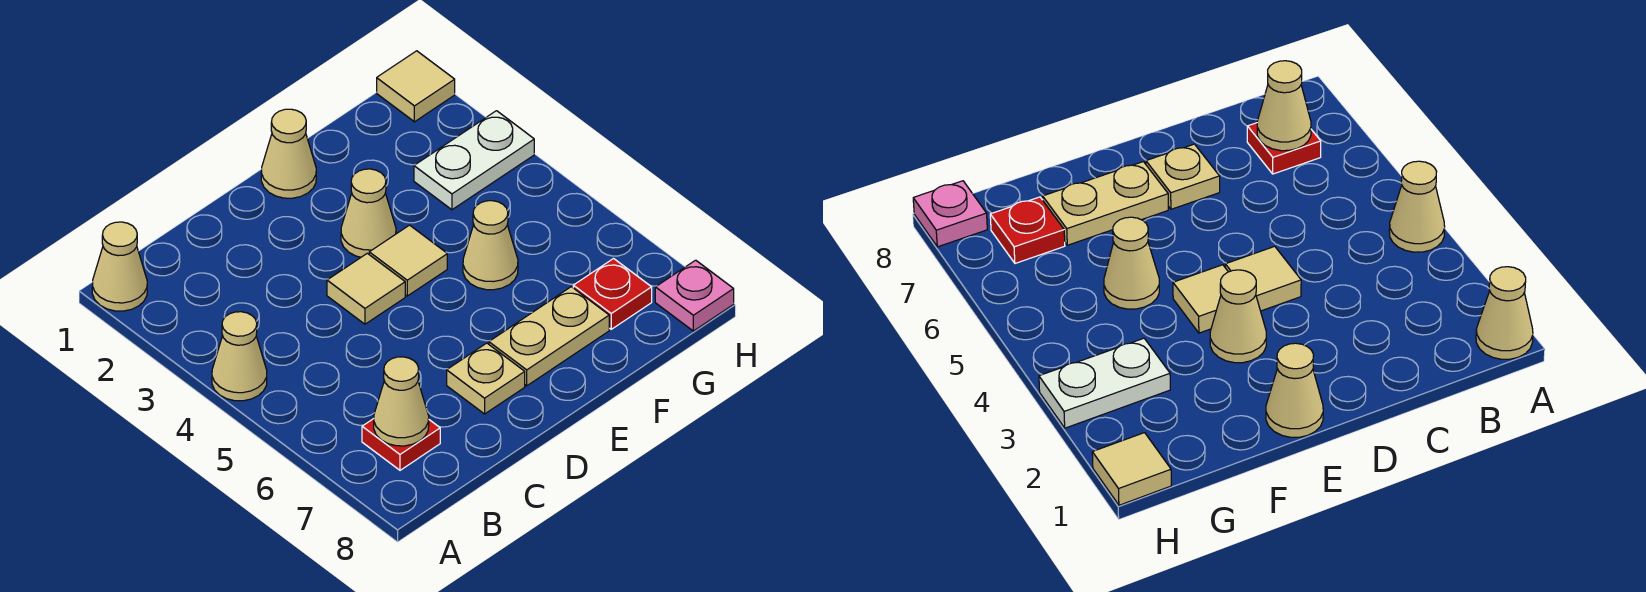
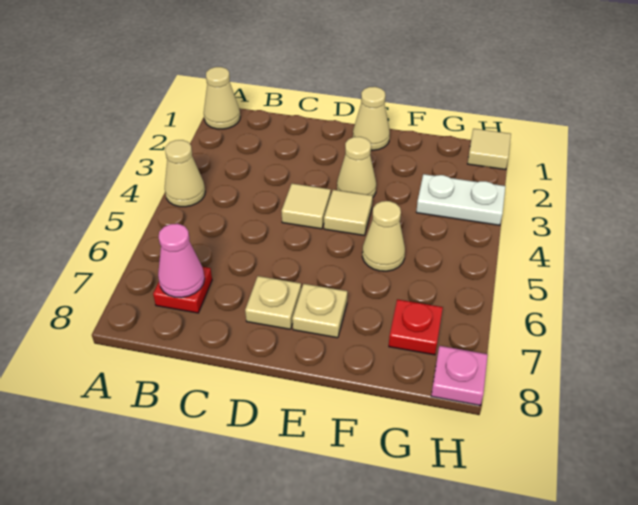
tan cone B7 level 2 -> pink cone B7 level 2
tan plate E7:F7 level 1 -> tan plate E7 level 1

